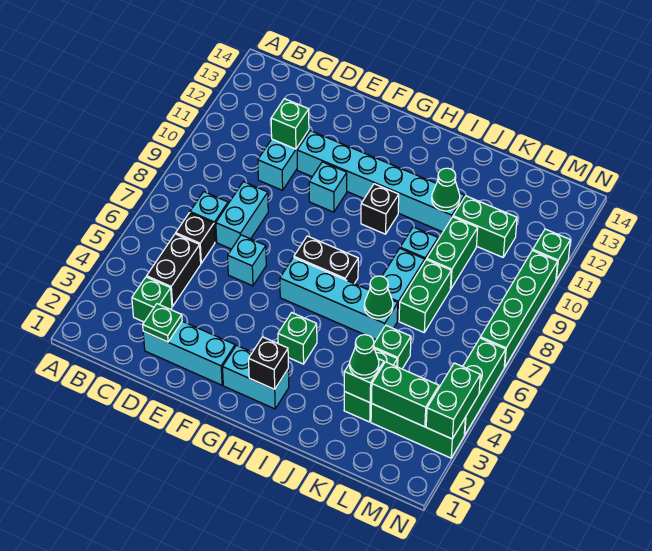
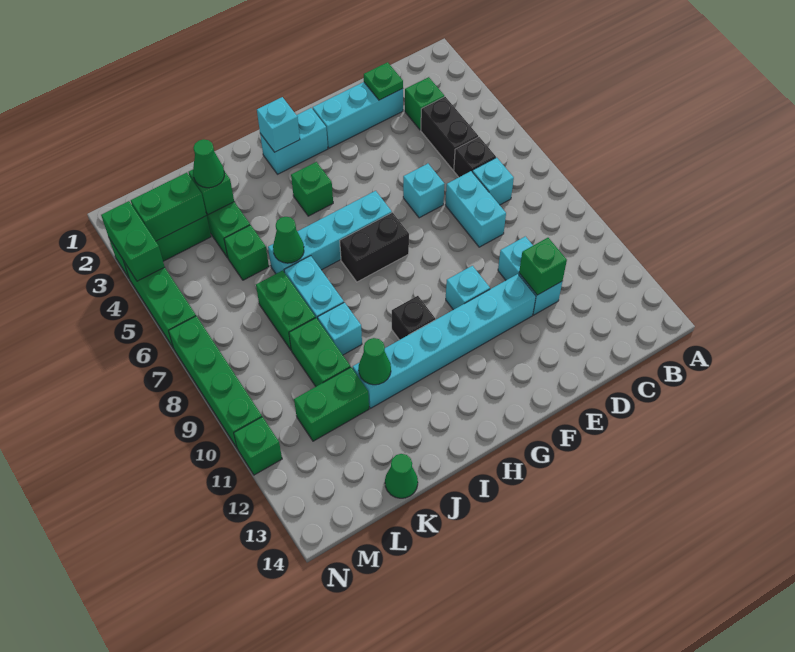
black brick H2 level 2 -> cyan brick H2 level 2
none -> green cone K14 level 1

